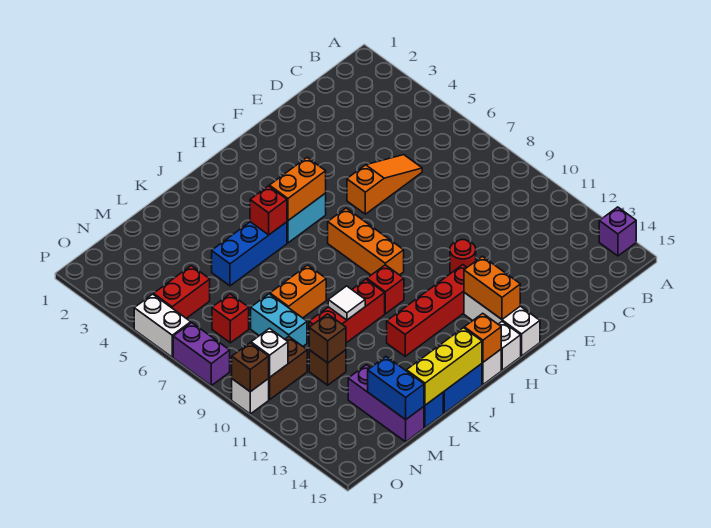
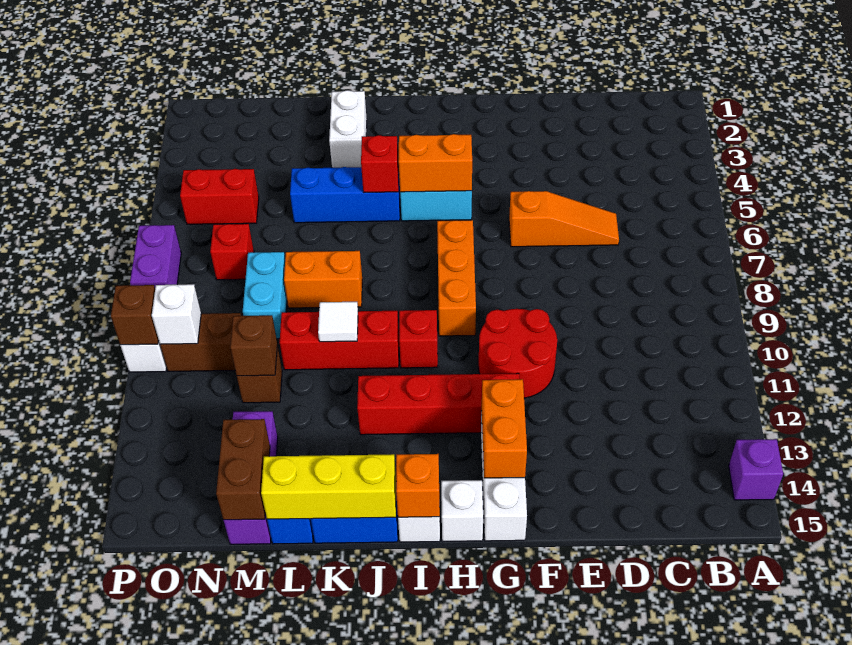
red round brick F11 level 1 -> red round brick F10:G11 level 1
blue brick M14:M15 level 2 -> brown brick M14:M15 level 2
white brick P5:P6 level 1 -> white brick K2:K3 level 1

